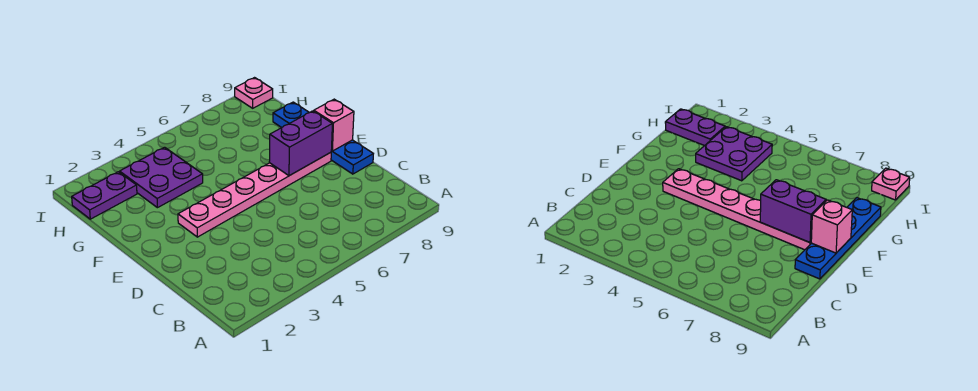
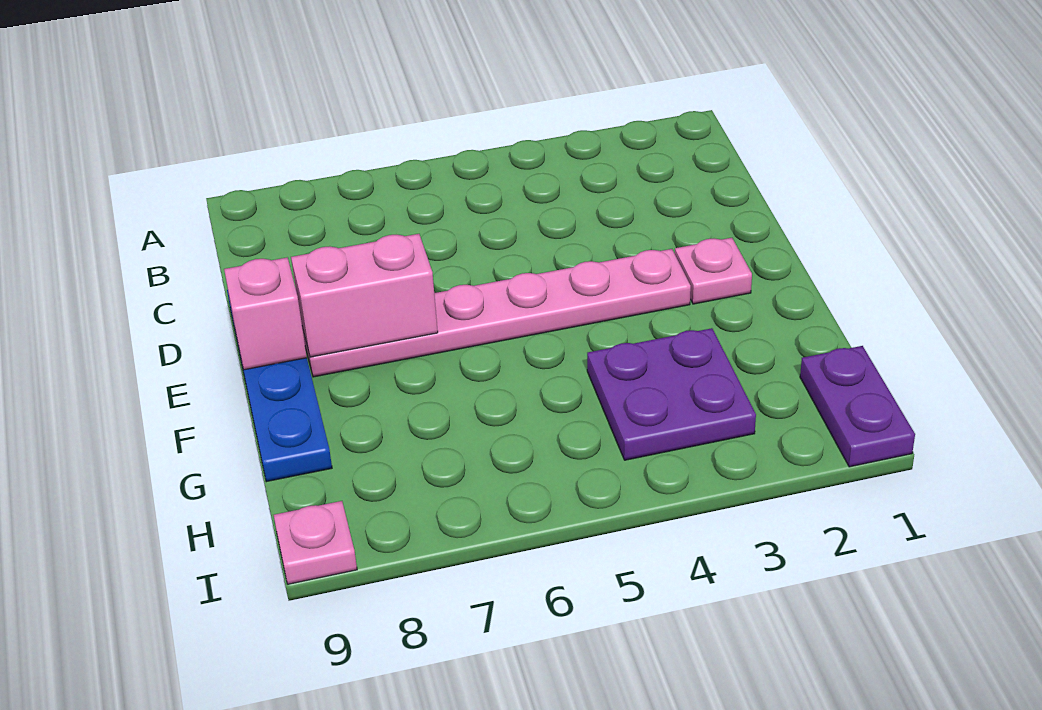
none -> pink plate E2 level 1
purple brick E7:E8 level 2 -> pink brick E7:E8 level 2
purple plate H1:H2 level 1 -> purple plate H1:I1 level 1

